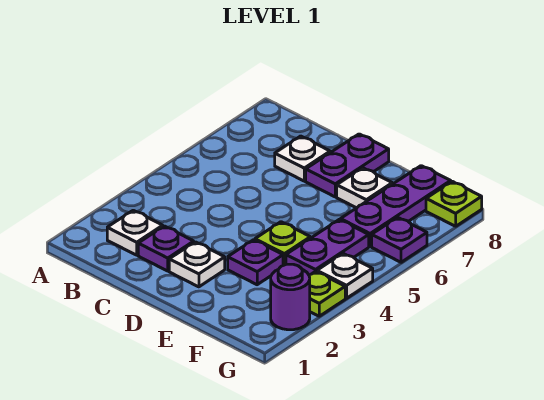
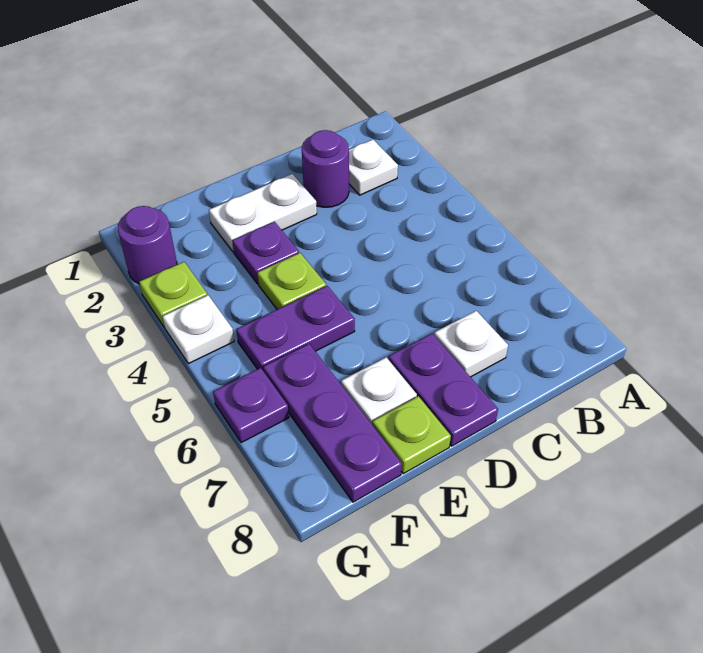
purple plate C2 level 1 -> purple round brick C2 level 1
white plate D2 level 1 -> white plate D2:E2 level 1
purple plate F4:F5 level 1 -> purple plate E5:F5 level 1
lime plate G8 level 1 -> lime plate E8 level 1

